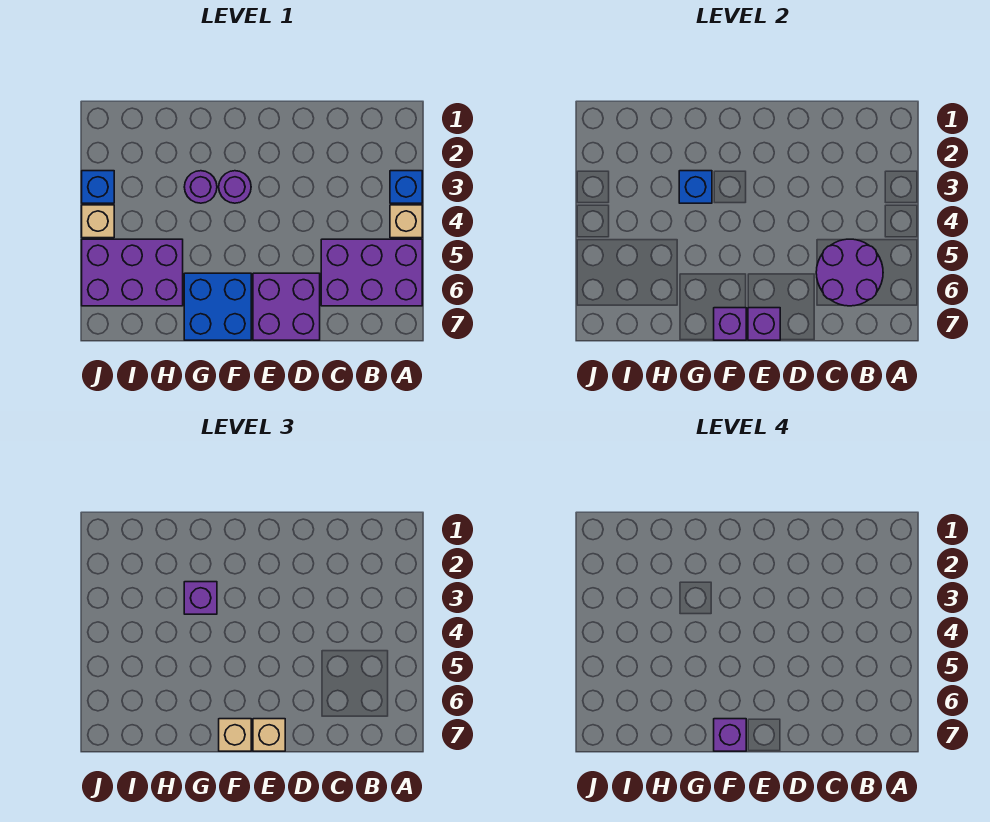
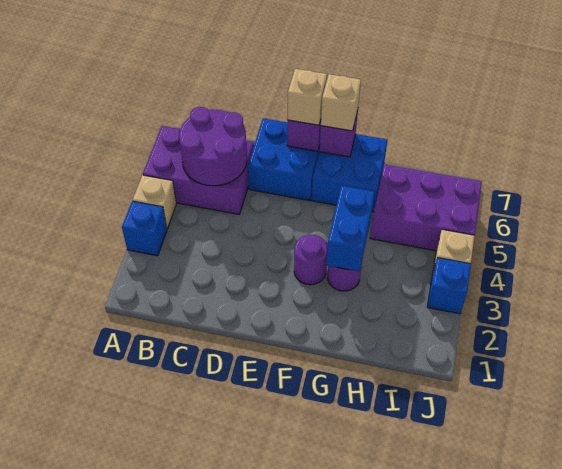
purple brick D6:E7 level 1 -> blue brick D6:E7 level 1
purple brick F7 level 4 -> none
blue brick G3 level 2 -> blue brick G3:G4 level 2
purple brick G3 level 3 -> none

